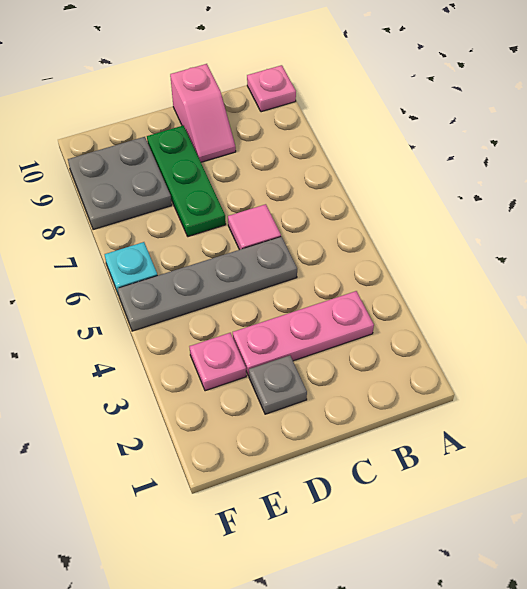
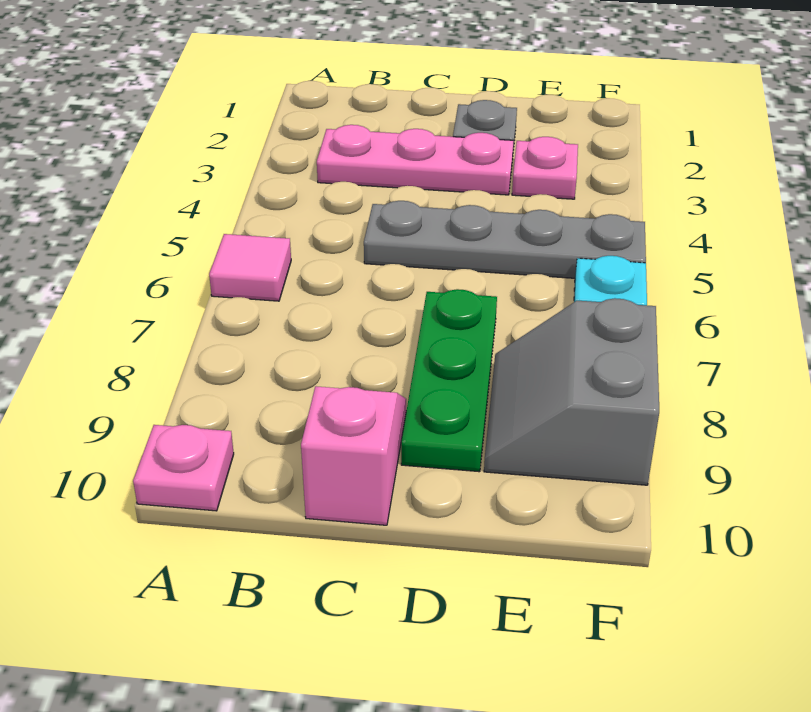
pink tile C6 level 1 -> pink tile A6 level 1
grey plate E8:F9 level 1 -> grey slope E8:F9 level 1 top F

